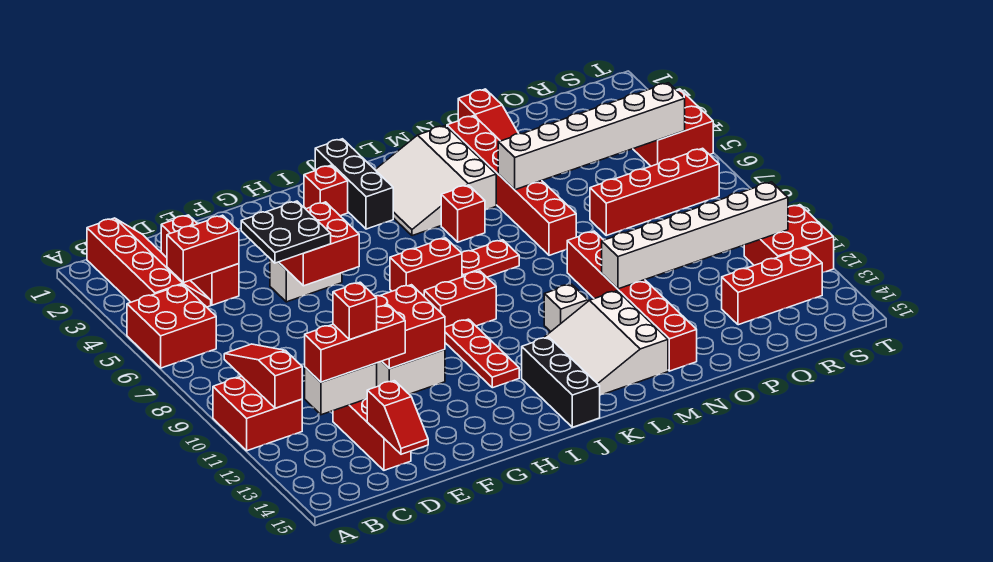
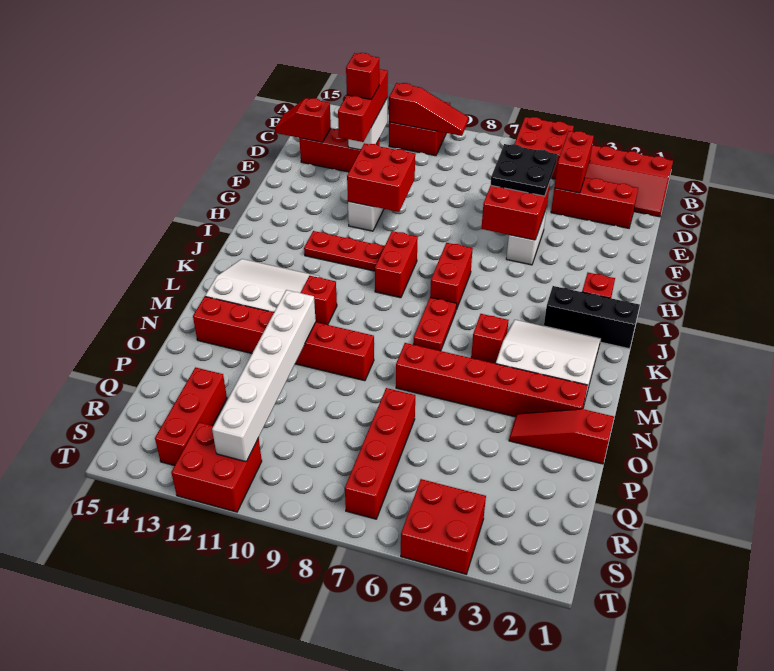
black brick J13:J15 level 1 -> none
white brick L11 level 1 -> red brick L11 level 1
white brick N5:S5 level 2 -> none

